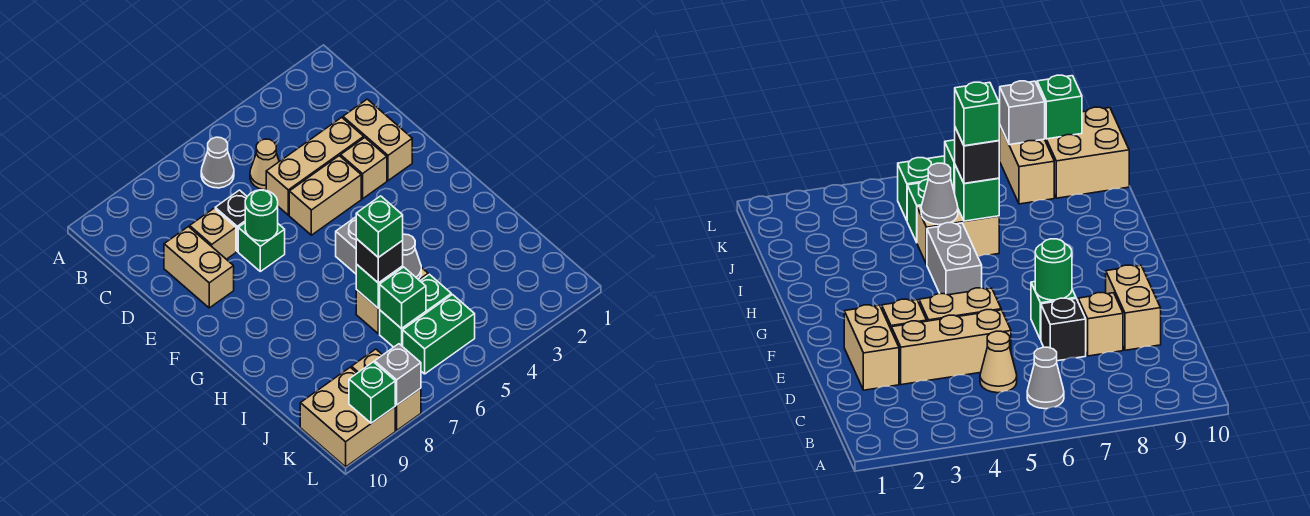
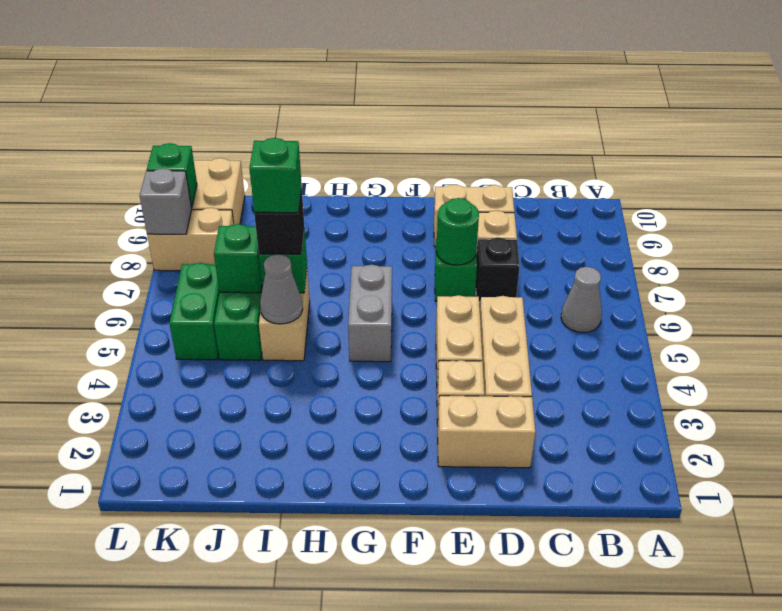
tan cone C5 level 1 -> none
grey brick G5:H5 level 1 -> grey brick G5:G6 level 1

